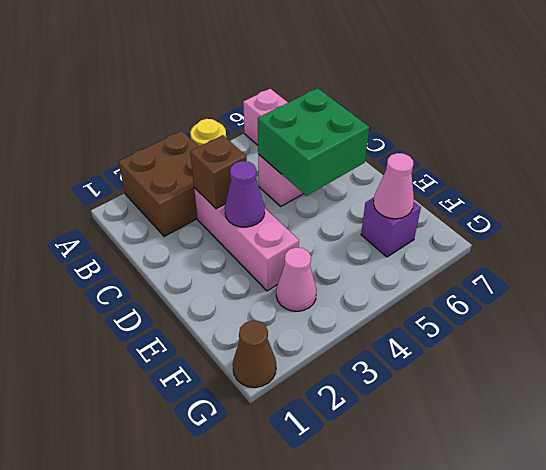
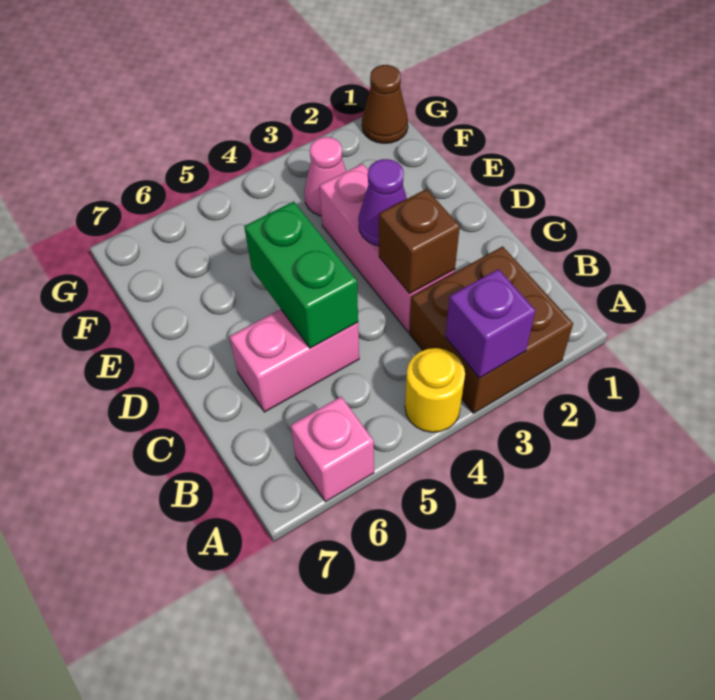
green brick C5:D6 level 2 -> green brick C5:D5 level 2
purple brick F6 level 1 -> purple brick A3 level 2
pink cone F6 level 2 -> none

